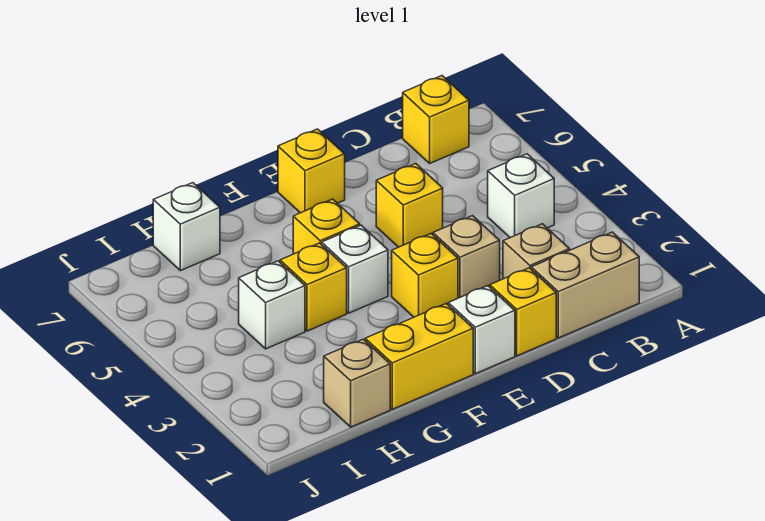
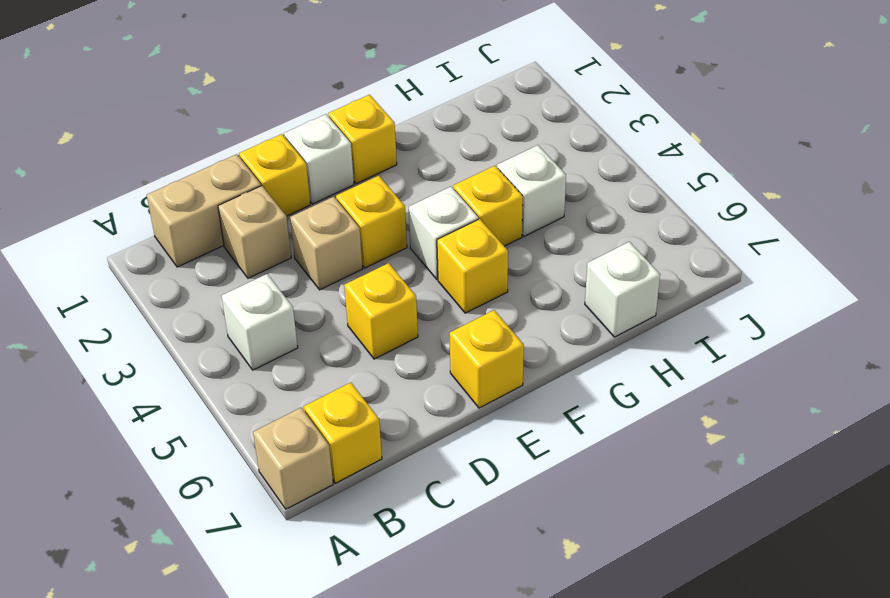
yellow brick F1:G1 level 1 -> yellow brick F1 level 1
tan brick H1 level 1 -> tan brick A7 level 1

